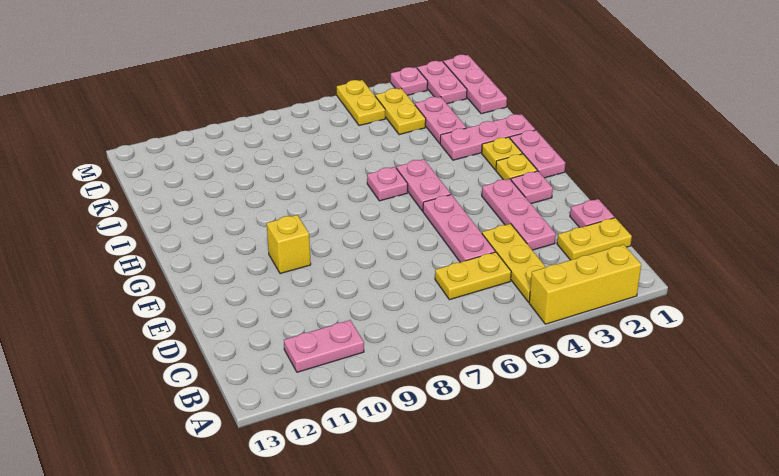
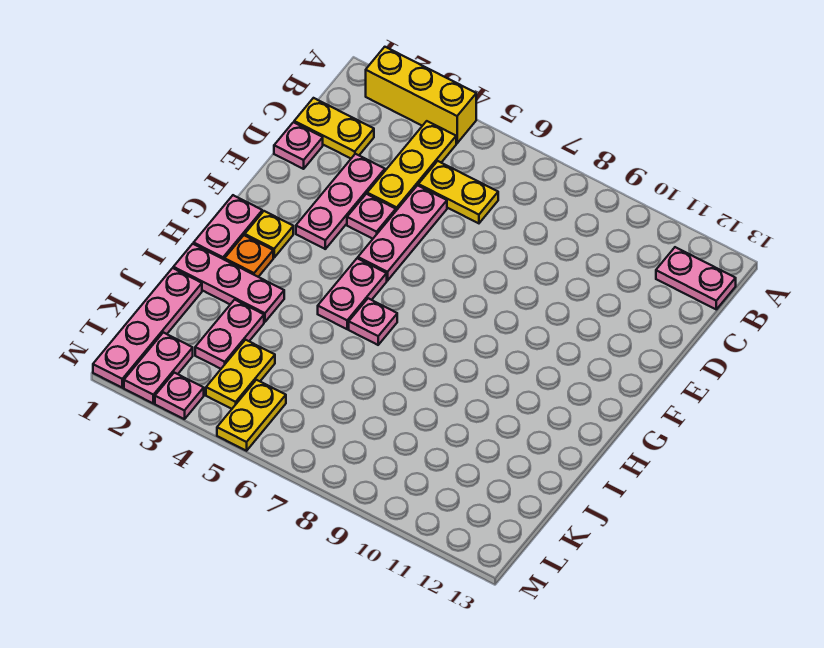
pink plate B10:B11 level 1 -> pink plate B12:B13 level 1
pink plate F2 level 1 -> pink plate E4 level 1
yellow brick F10 level 1 -> none
yellow plate H2 level 1 -> orange plate H2 level 1
pink plate K1:M1 level 1 -> pink plate J1:M1 level 1

